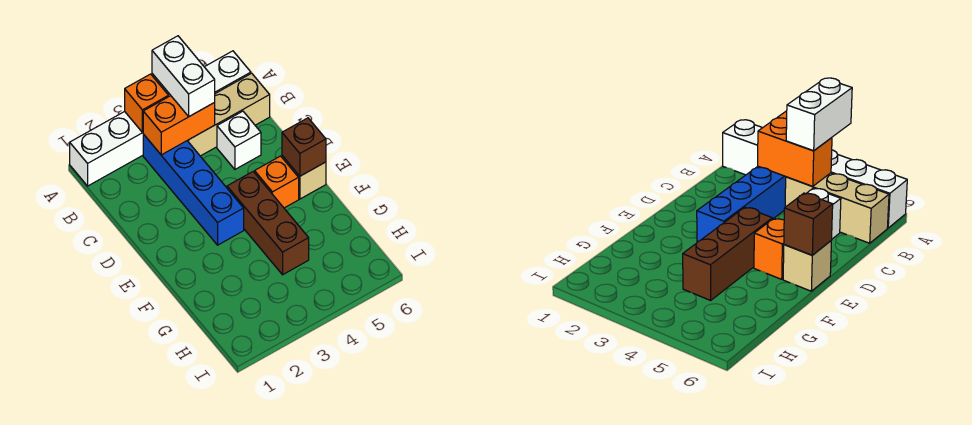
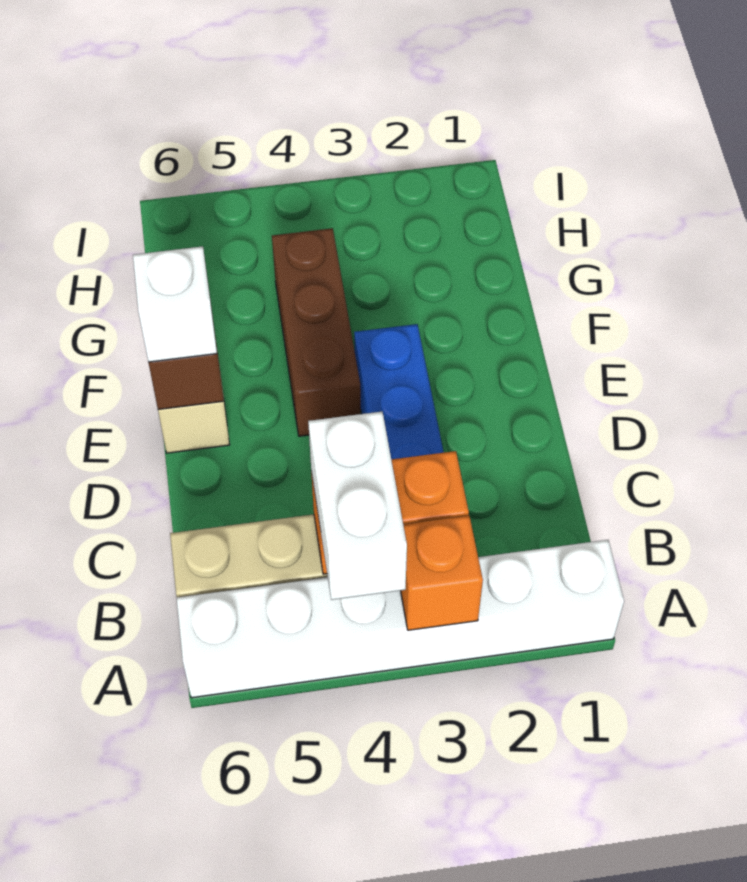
white brick C5 level 1 -> white brick E6 level 3
orange brick E5 level 1 -> none

